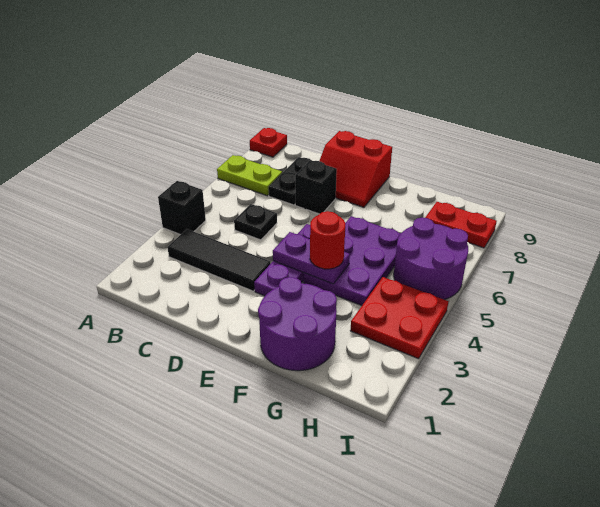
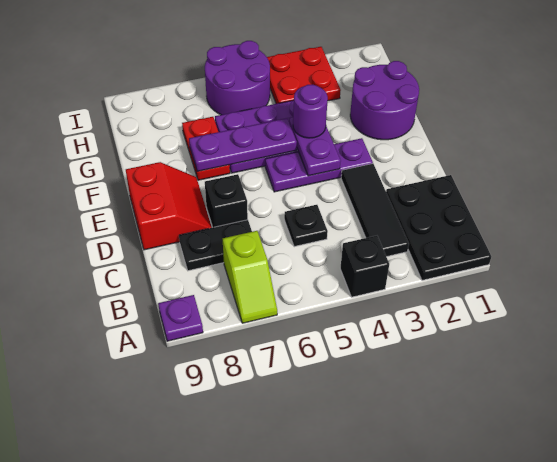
none -> black plate A1:C2 level 1
lime plate A7:B7 level 1 -> lime slope A7:B7 level 1 top B
red plate A9 level 1 -> purple plate A9 level 1
red round brick F4 level 3 -> purple round brick F4 level 3
none -> purple plate F5:F7 level 2
red plate H8:I8 level 1 -> red plate F7:G7 level 1

